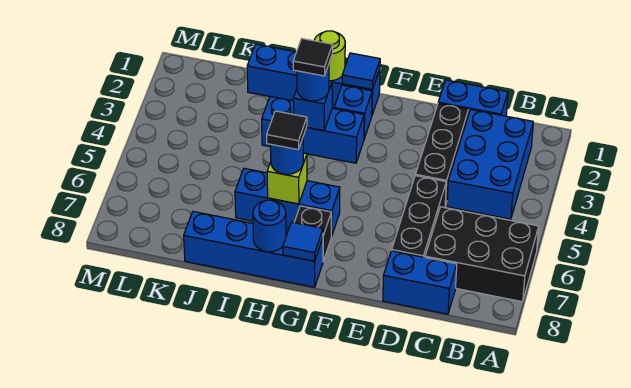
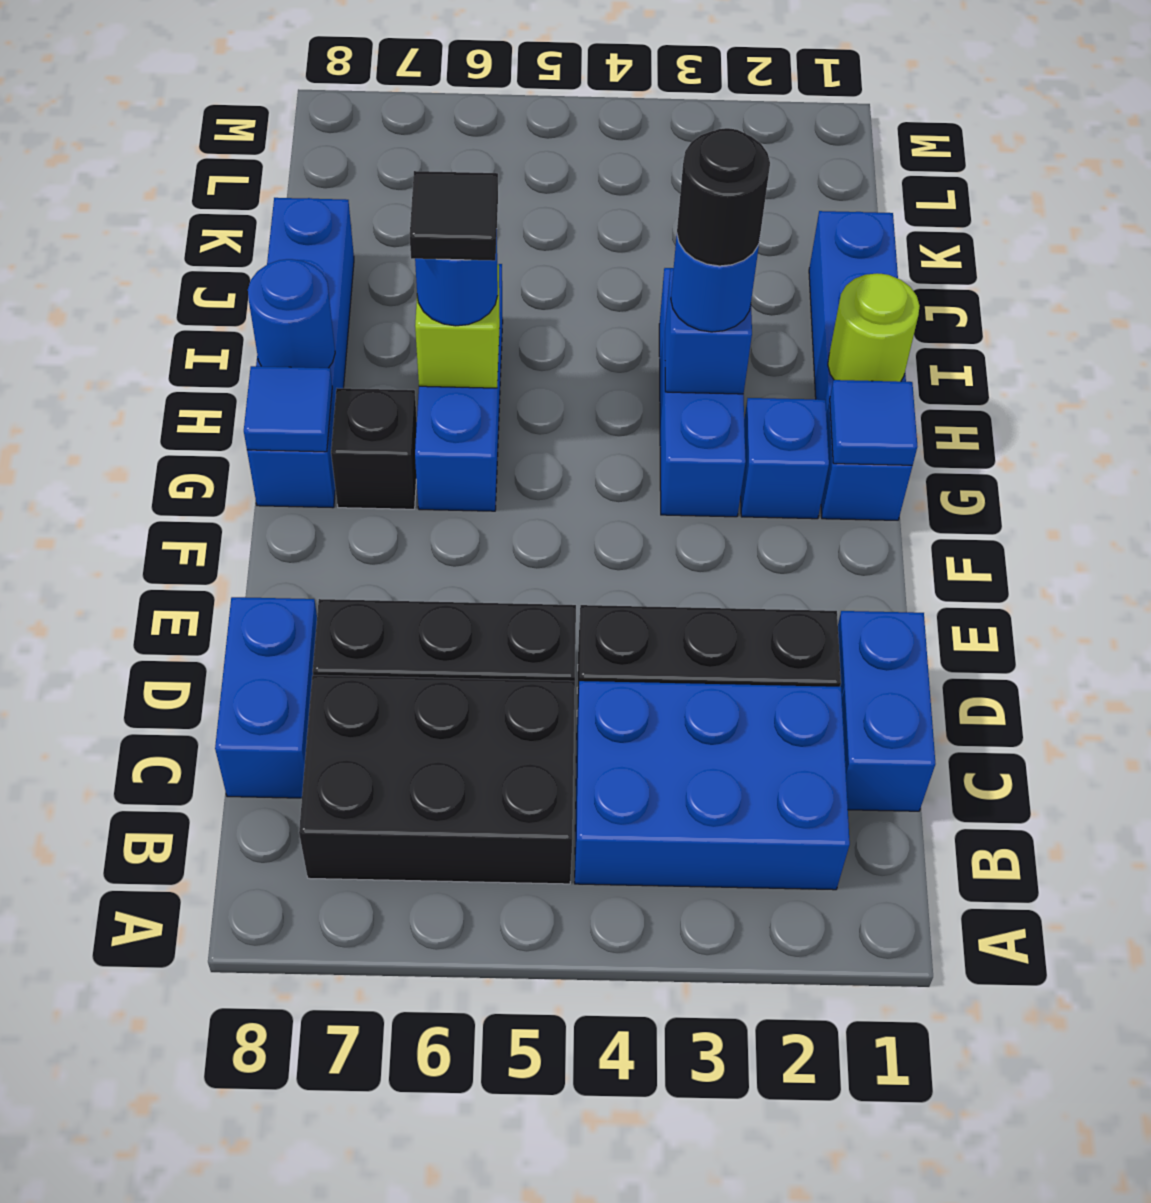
black brick A6:C7 level 1 -> black brick B5:C7 level 1
black tile H3 level 4 -> black round brick H3 level 4

